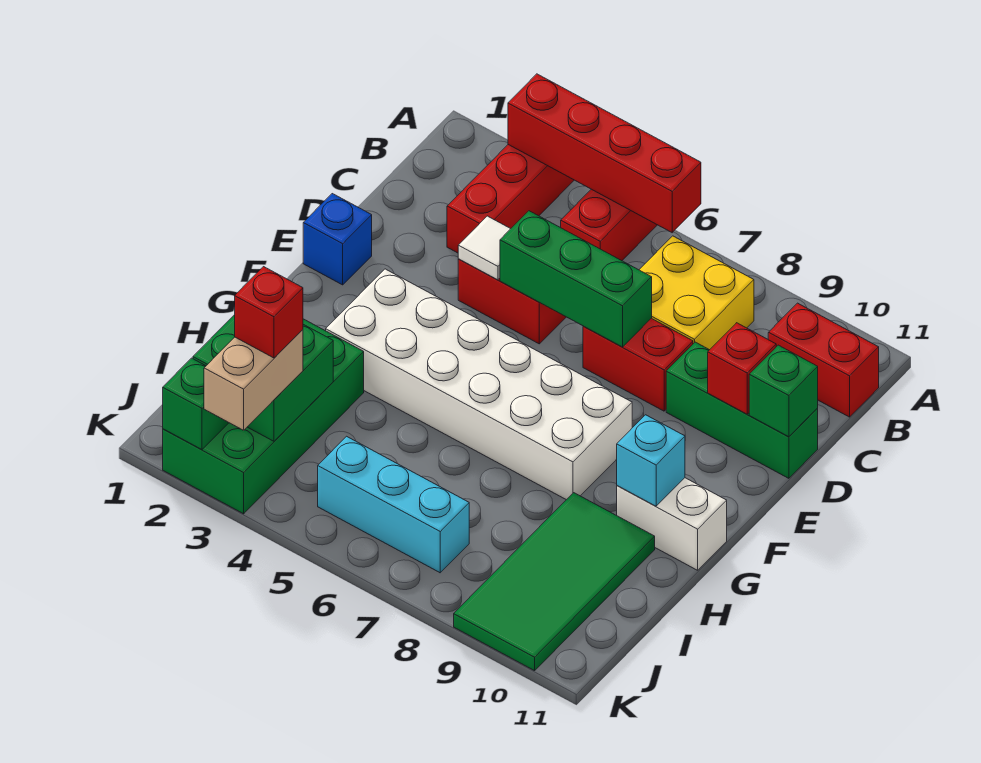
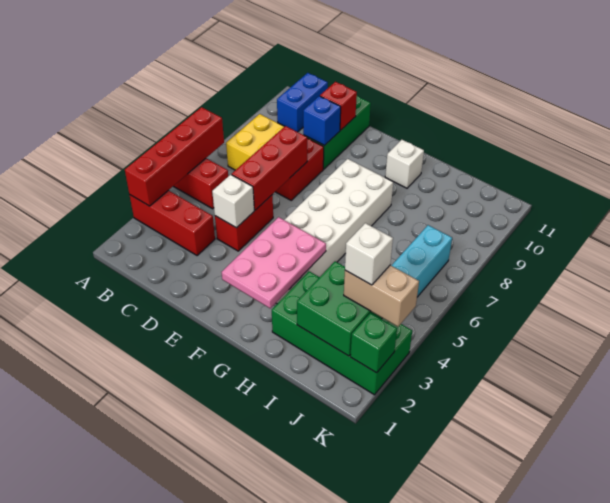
red brick B10:B11 level 1 -> blue brick B10:B11 level 1
white tile D4 level 2 -> white brick D4 level 2
green brick D5:D7 level 2 -> red brick D5:D7 level 2
green brick D11 level 2 -> none
blue brick E1 level 1 -> blue brick D9 level 2
none -> pink plate F2:G4 level 2
white brick G10:G11 level 1 -> white brick G10 level 1
cyan brick G10 level 2 -> none
green tile H9:K10 level 1 -> none
red brick J3 level 4 -> white brick J3 level 4

